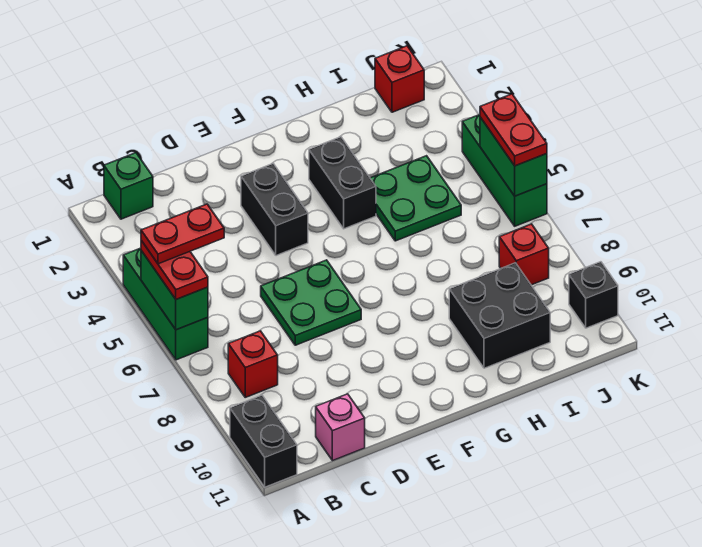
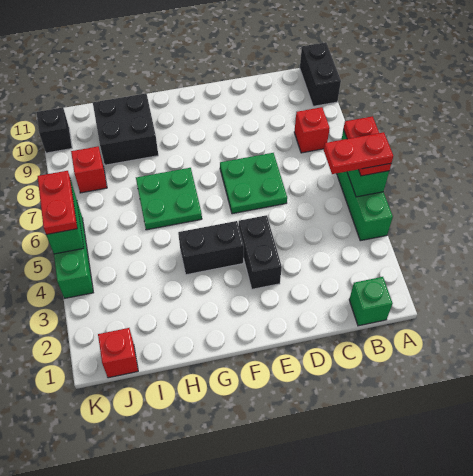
pink brick C11 level 1 -> none
black brick G3:G4 level 1 -> black brick F4:G4 level 1
green plate H4:I5 level 1 -> green plate G6:H7 level 1

